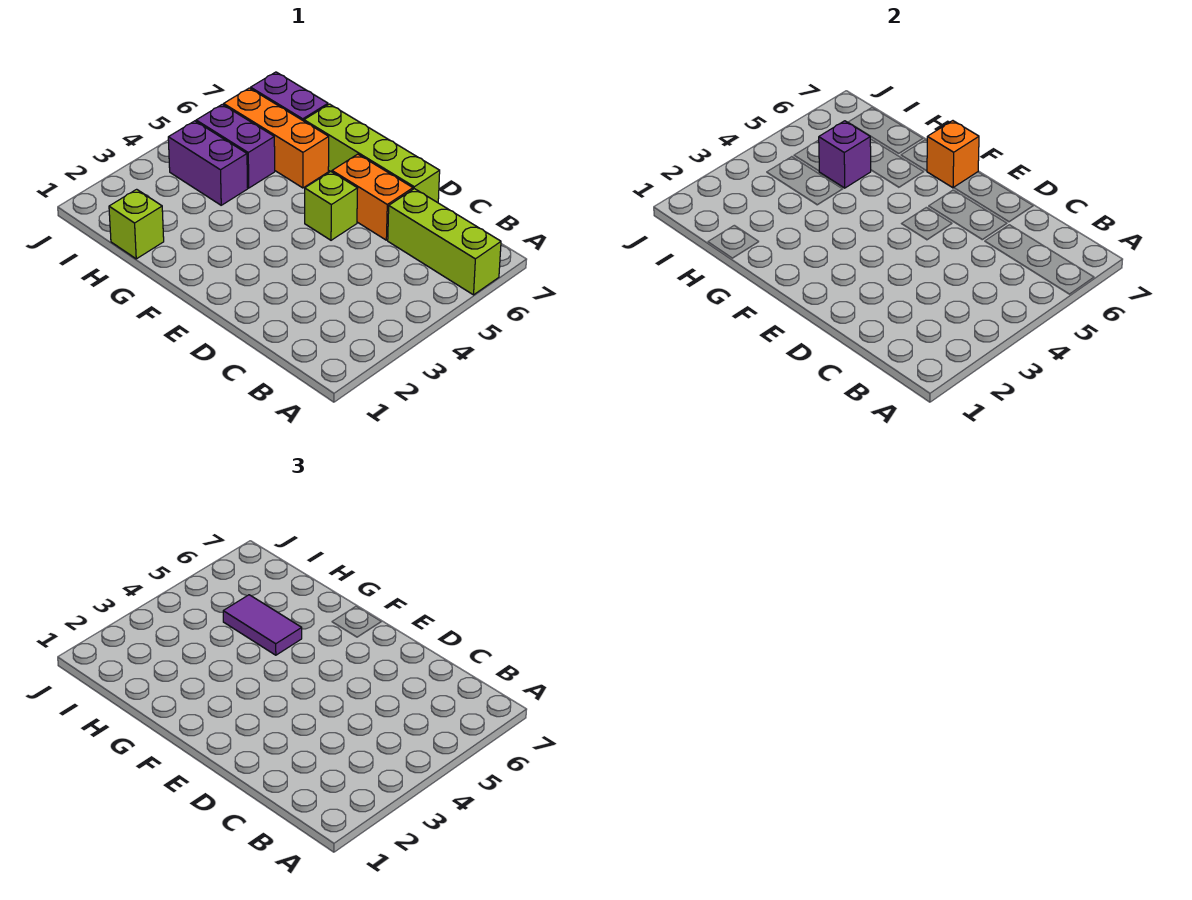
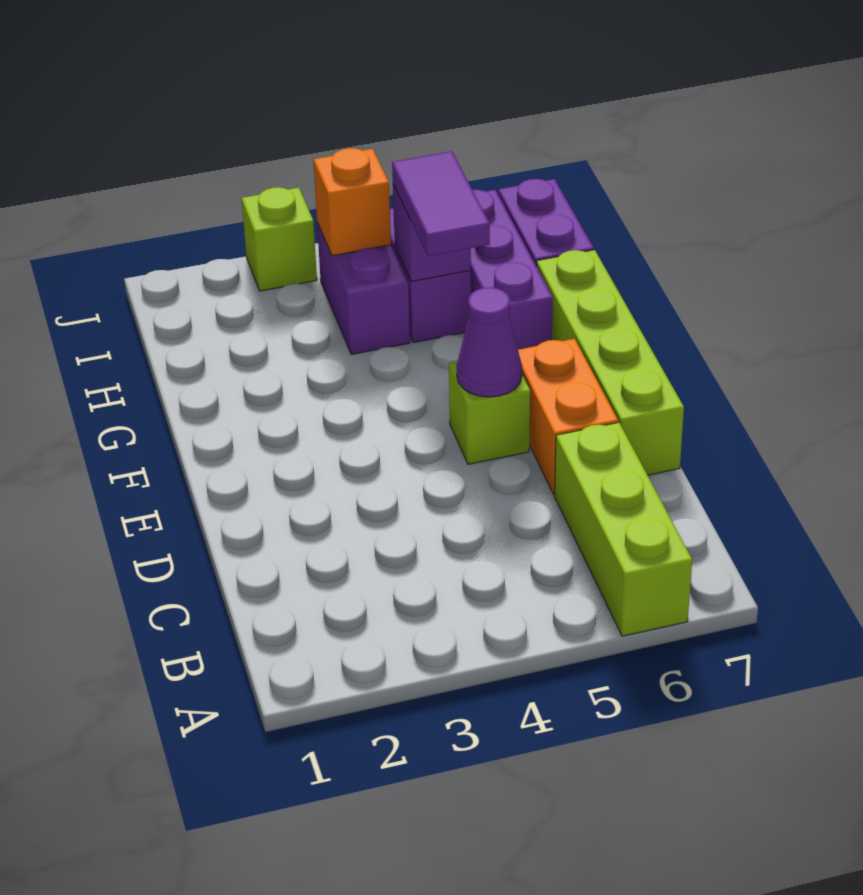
none -> purple cone E5 level 2
orange brick F7 level 2 -> orange brick I4 level 2
orange brick G6:I6 level 1 -> purple brick G6:I6 level 1
lime brick H1 level 1 -> lime brick J3 level 1

